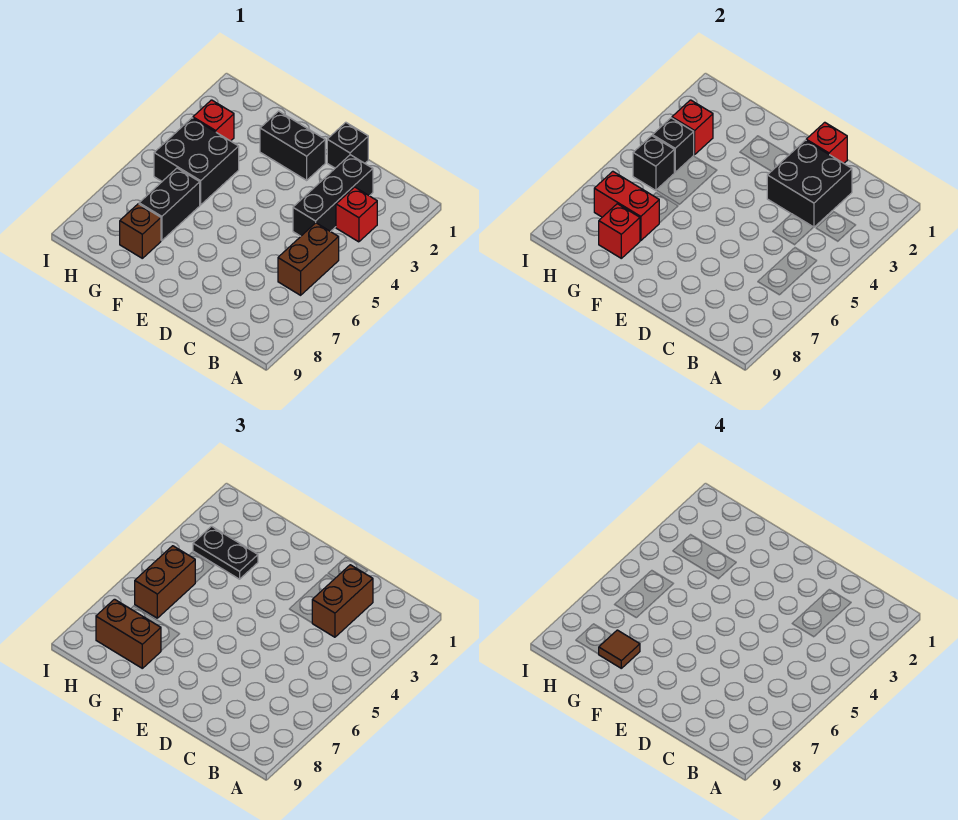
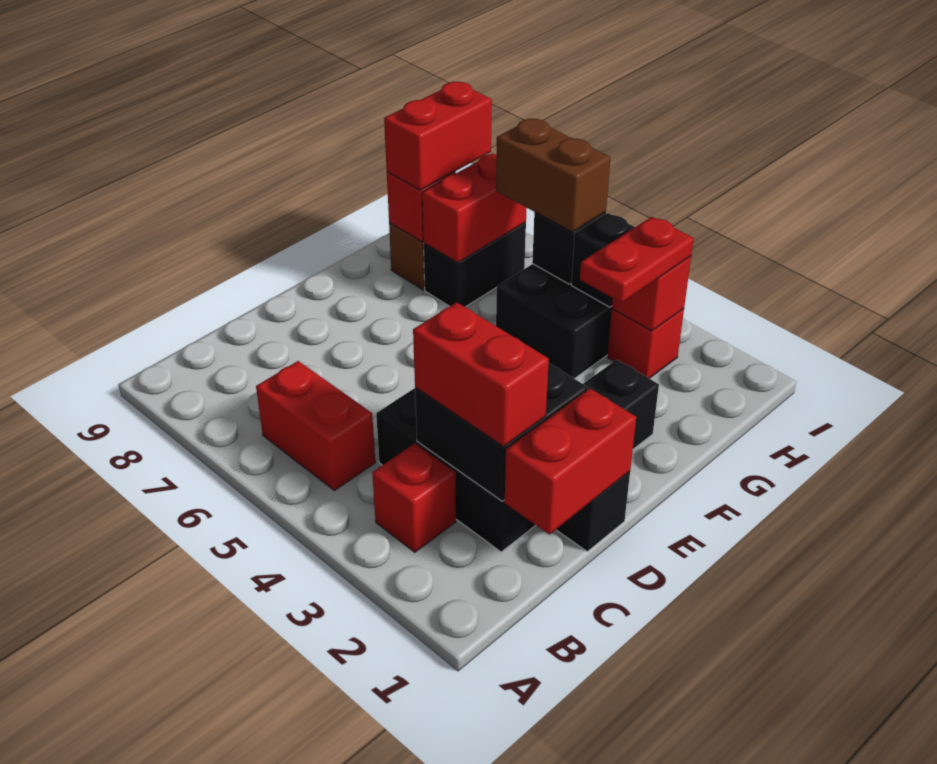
brown brick B5:B6 level 1 -> red brick B5:B6 level 1
brown brick C2:C3 level 3 -> red brick C2:C3 level 3
red brick D1 level 2 -> red brick C1:D1 level 2
black plate G3:H3 level 3 -> red plate G3:H3 level 3
black brick G6:G7 level 1 -> black brick G7:H7 level 1
brown brick G8:H8 level 3 -> red brick G8:H8 level 3
brown tile G8 level 4 -> none

